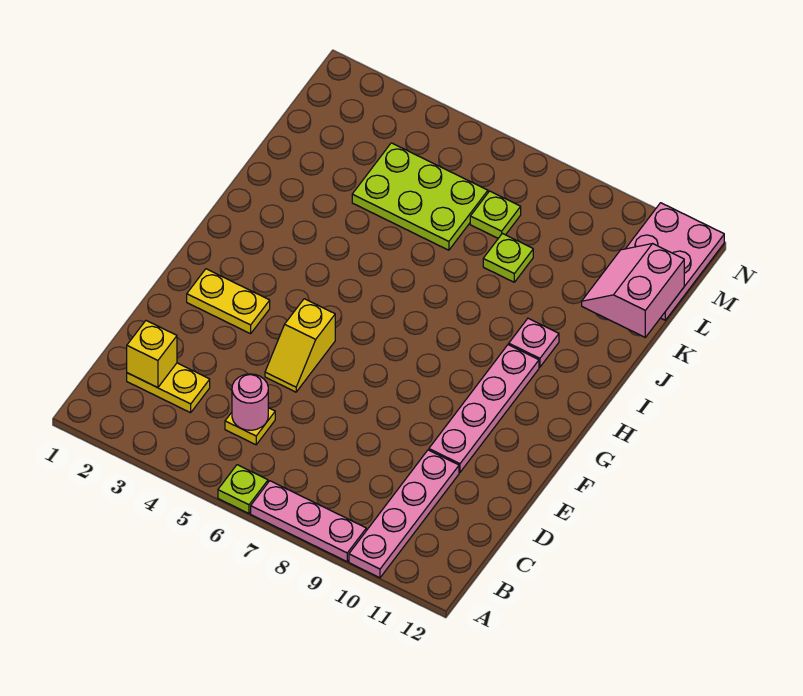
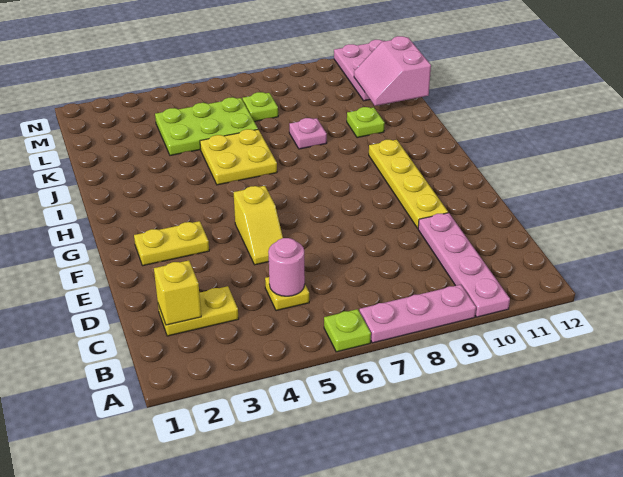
pink plate E10:H10 level 1 -> yellow plate E10:H10 level 1
none -> yellow plate I5:J6 level 1
pink plate I10 level 1 -> pink plate J8 level 1
lime plate K8 level 1 -> lime plate J10 level 1

